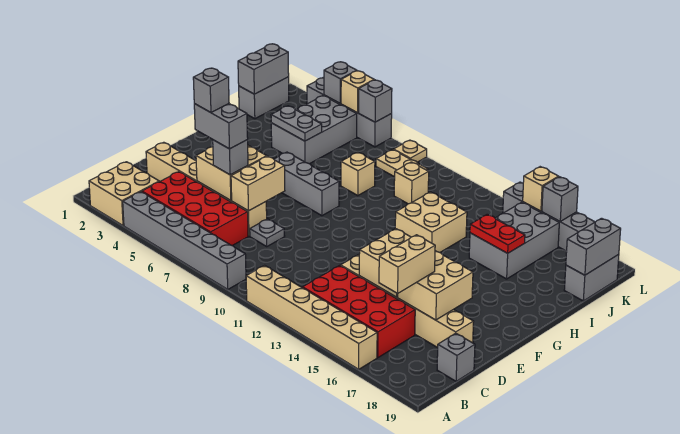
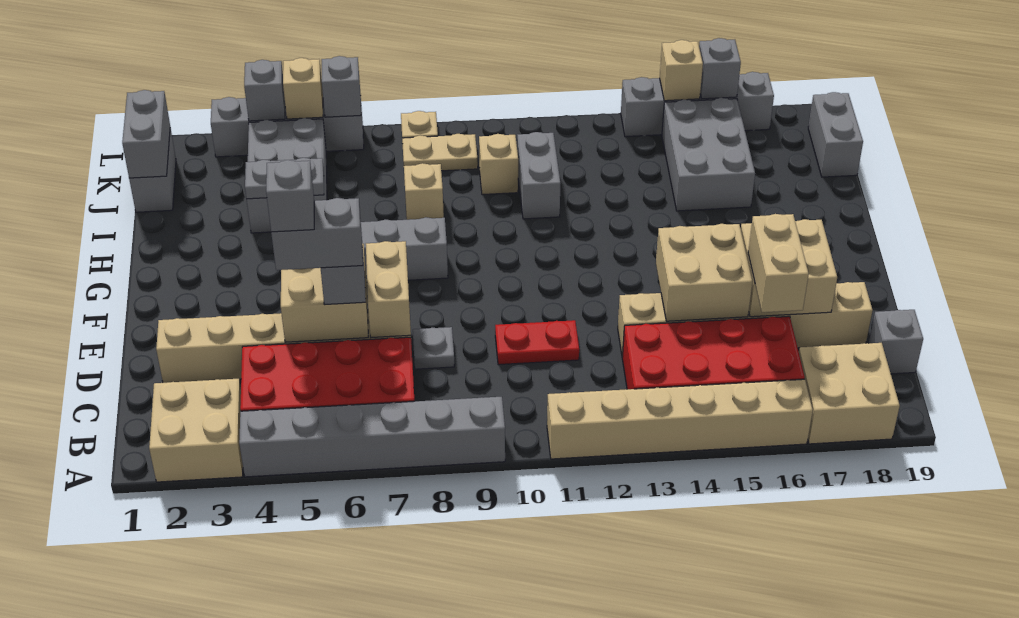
tan brick H12:I13 level 1 -> tan brick A17:B18 level 1
red plate I15:I16 level 2 -> red plate D10:D11 level 1
grey brick J19:K19 level 2 -> grey brick I11:J11 level 1

